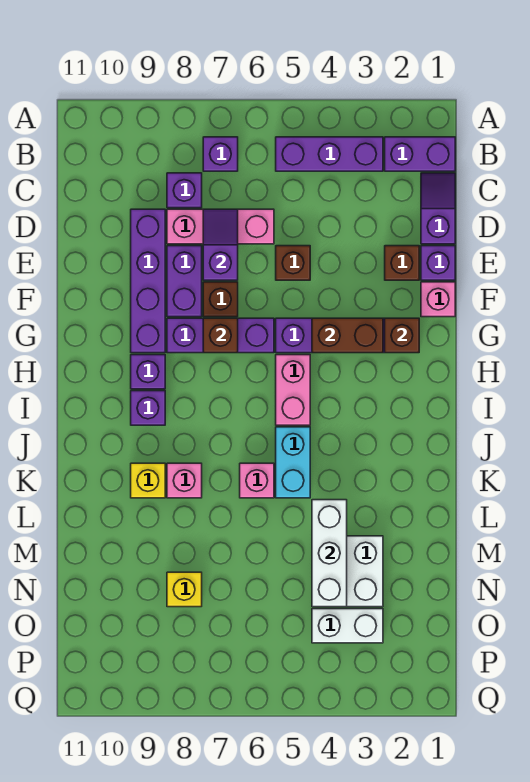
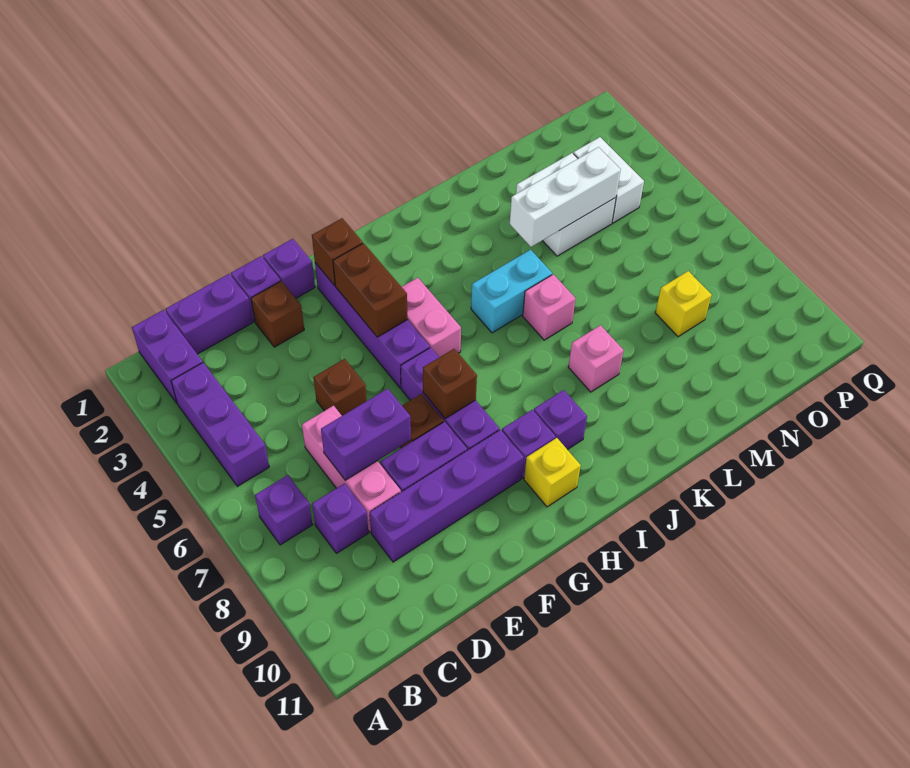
purple slope C1:D1 level 1 top D -> purple brick C1:D1 level 1
purple slope D7:E7 level 2 top E -> purple brick D7:E7 level 2
pink brick F1 level 1 -> purple brick F1 level 1
pink brick H5:I5 level 1 -> pink brick H4:H5 level 1
yellow brick K9 level 1 -> yellow brick H10 level 1

